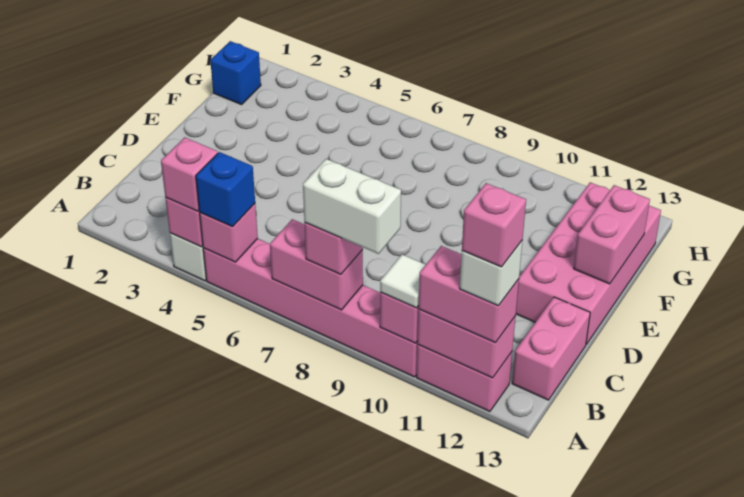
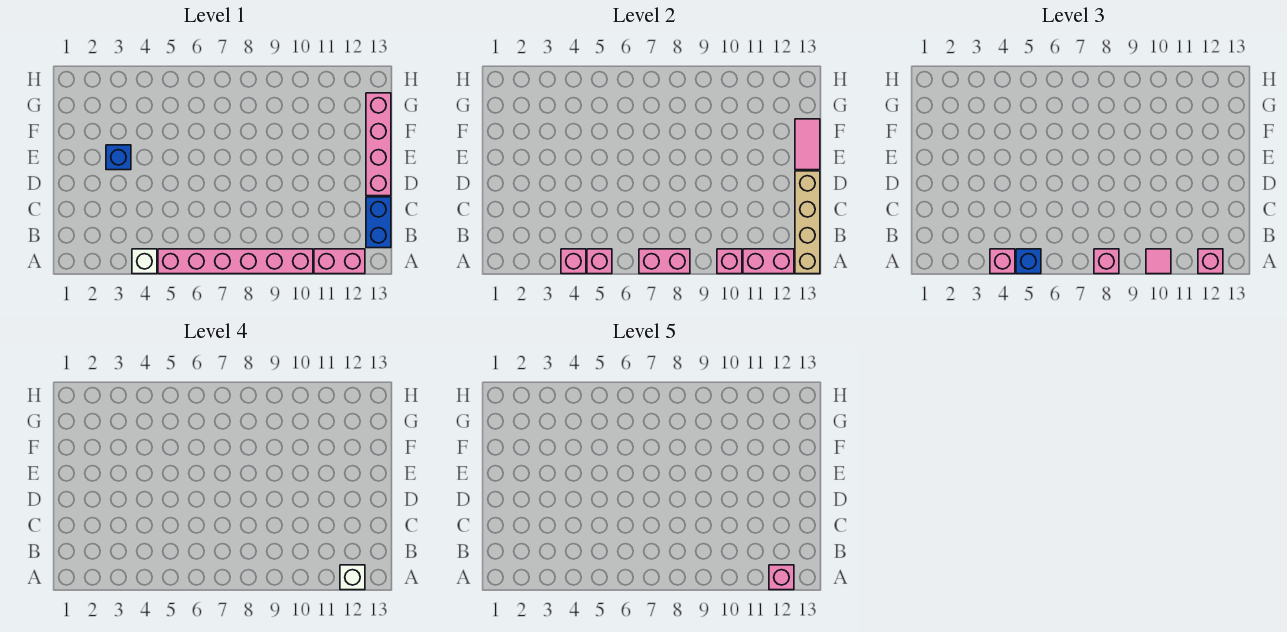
white brick A8:A9 level 4 -> none
white tile A10 level 3 -> pink tile A10 level 3
pink brick A11:A12 level 3 -> pink brick A12 level 3
none -> tan brick A13:D13 level 2
pink brick B13:C13 level 1 -> blue brick B13:C13 level 1
pink brick D12:G13 level 1 -> pink brick D13:G13 level 1
pink brick E13:F13 level 2 -> pink tile E13:F13 level 2
blue brick G1 level 1 -> blue brick E3 level 1

